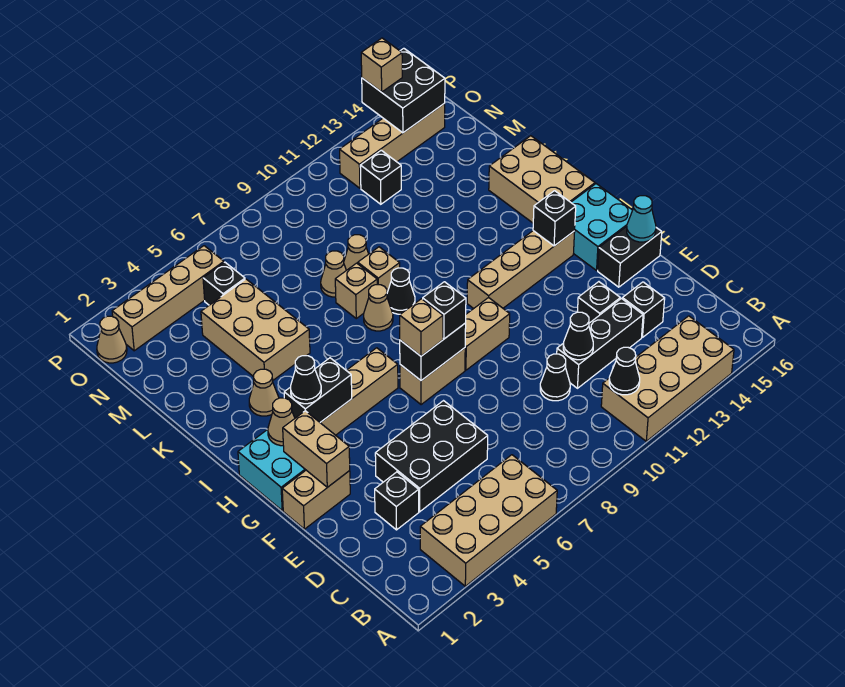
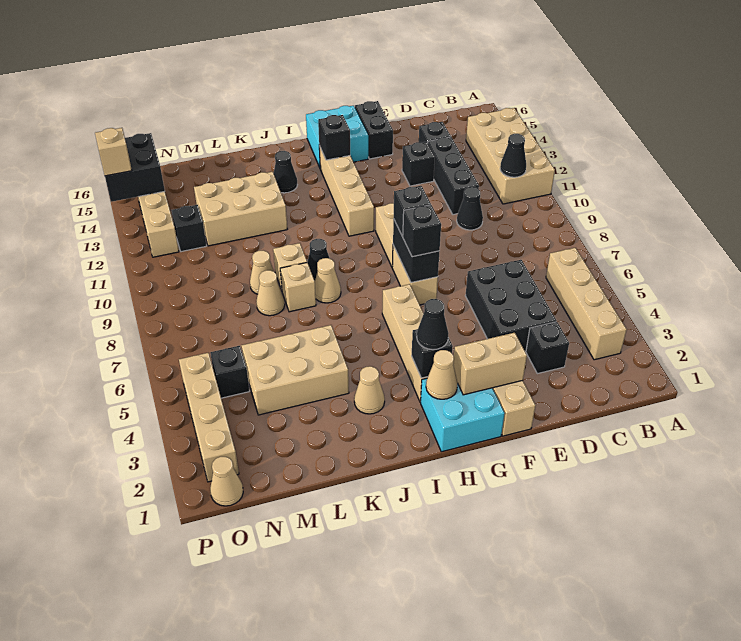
tan brick A3:B6 level 1 -> tan brick B3:B6 level 1
black cone D11 level 2 -> black cone J14 level 1
cyan cone F16 level 2 -> none
tan brick G7 level 3 -> black brick G7 level 3
black brick H3:H4 level 2 -> black brick H3 level 2
tan brick I15:K16 level 1 -> tan brick K12:M13 level 1

